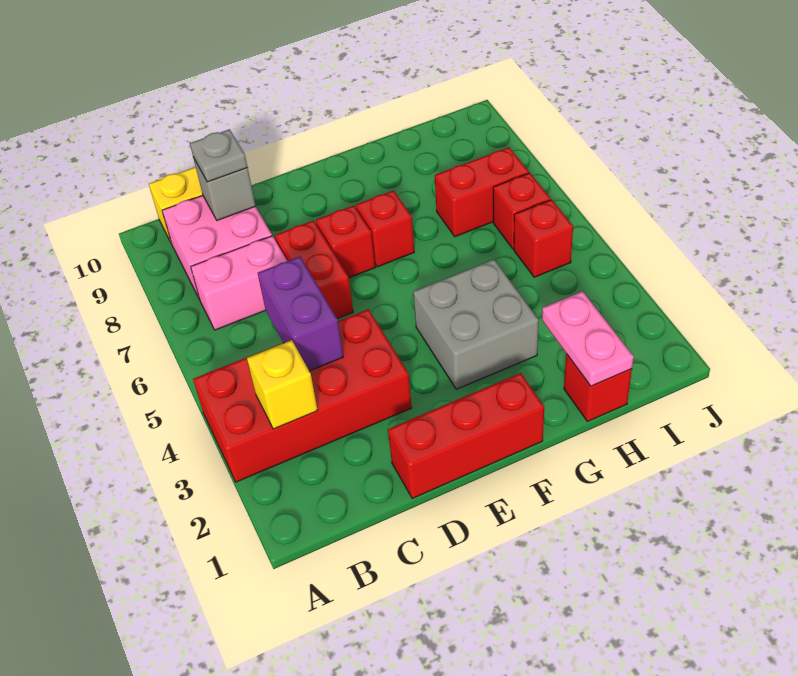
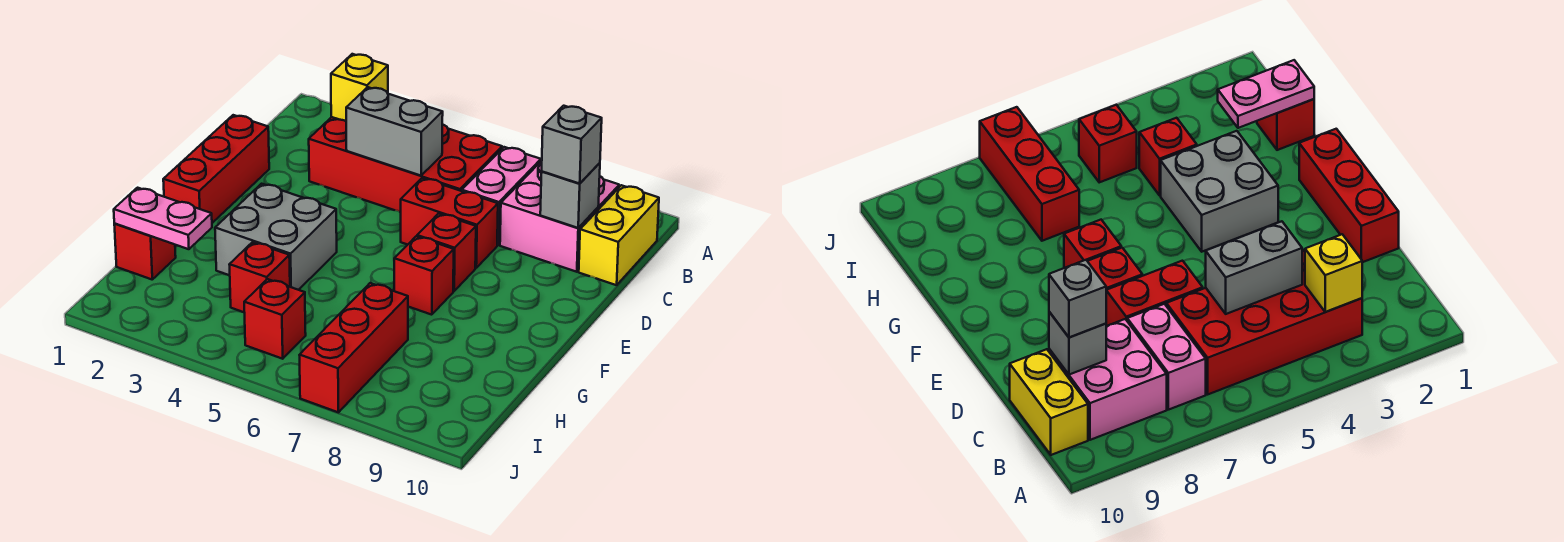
red brick A3:D4 level 1 -> red brick B3:C6 level 1
purple brick C4:C5 level 2 -> grey brick C4:C5 level 2
grey plate C9 level 3 -> grey brick C9 level 3
red brick H7:I7 level 1 -> red brick H7:J7 level 1
red brick I6 level 1 -> red brick H4 level 1

